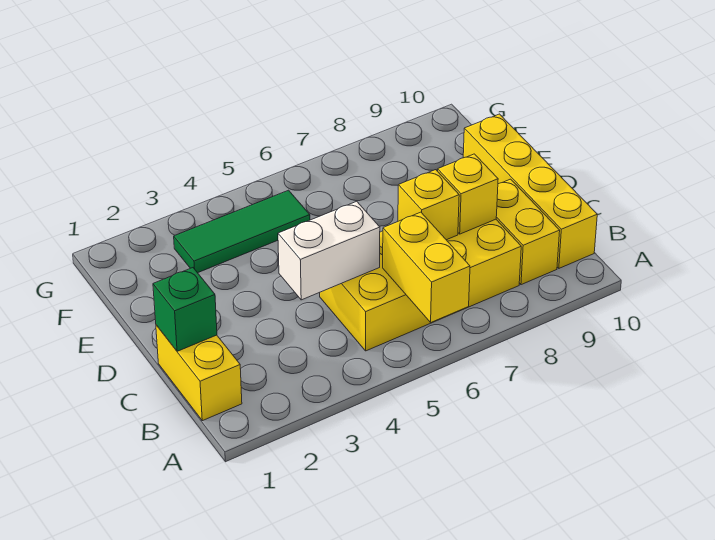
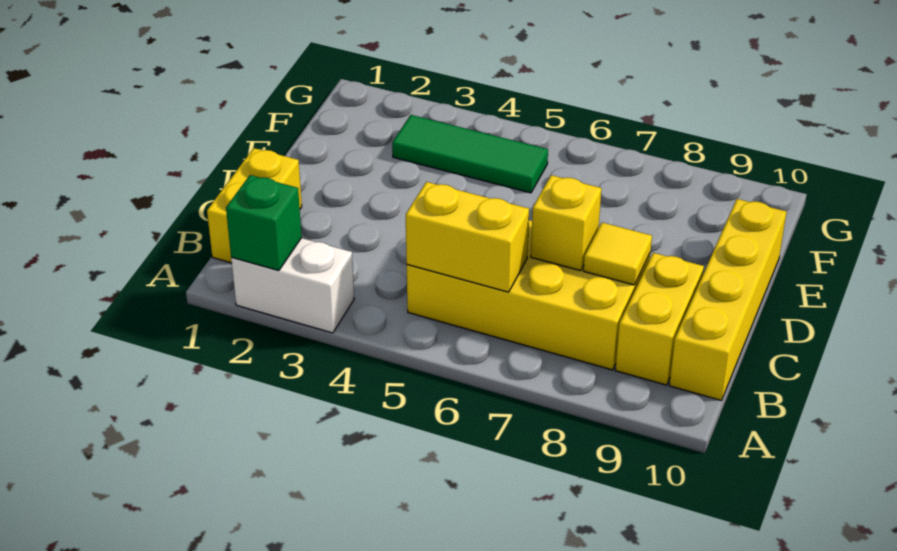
yellow brick A6:B6 level 2 -> yellow brick B5:B6 level 2
green brick C1 level 2 -> green brick A2 level 2
white brick C4:C5 level 2 -> white brick A2:A3 level 1
yellow brick C8 level 2 -> yellow tile C8 level 2

